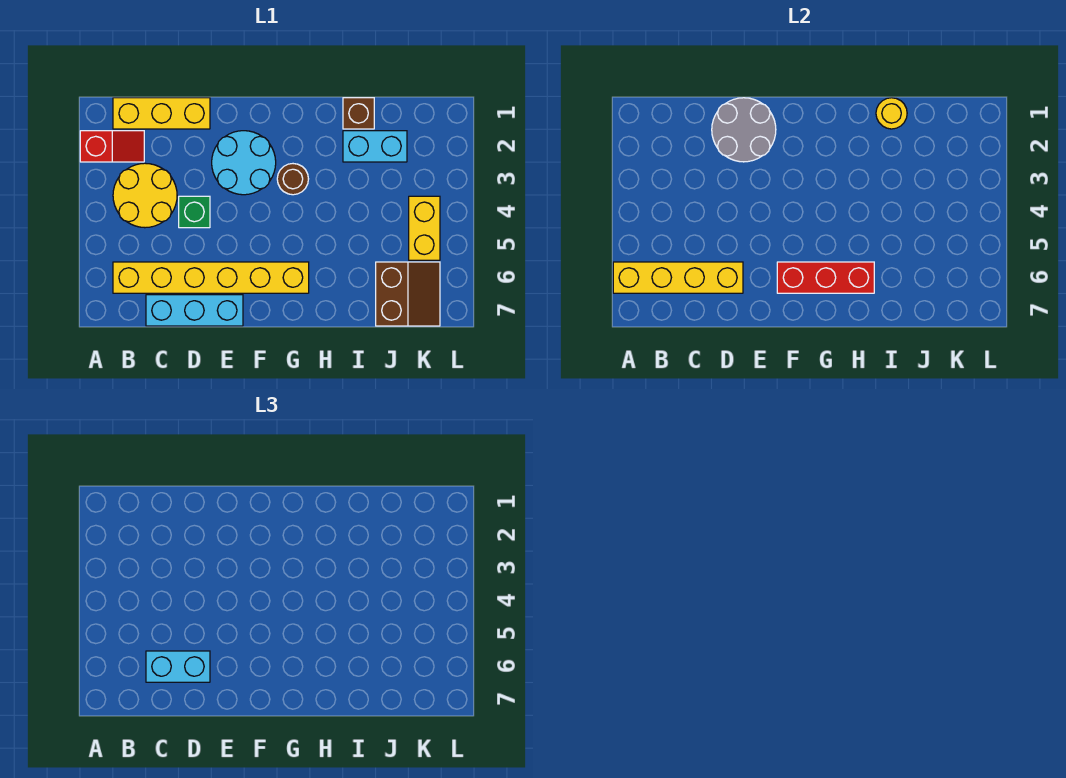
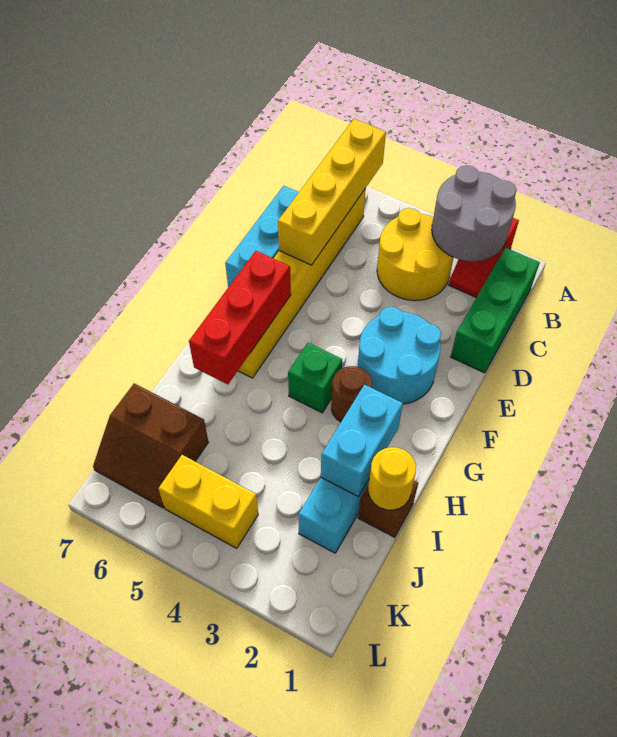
yellow brick B1:D1 level 1 -> green brick B1:D1 level 1
cyan brick C6:D6 level 3 -> cyan brick H2:I2 level 2
grey round brick D1:E2 level 2 -> grey round brick A2:B3 level 2
green brick D4 level 1 -> green brick G4 level 1

